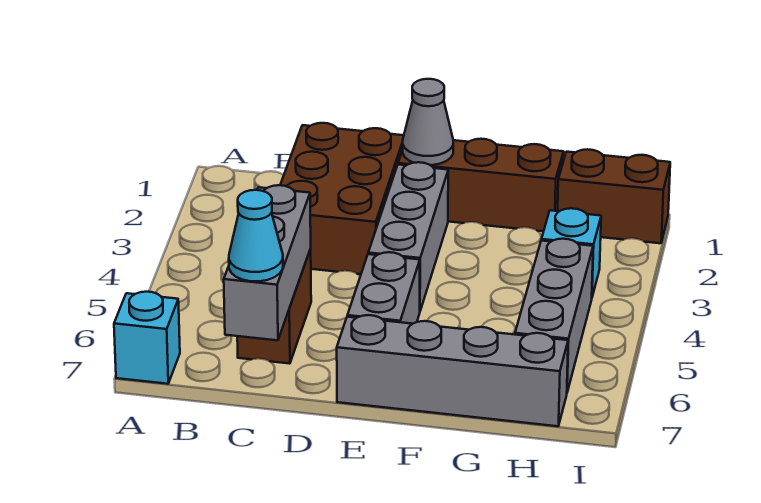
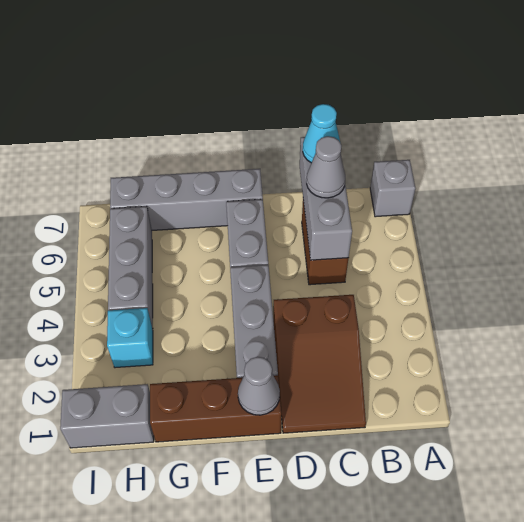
cyan brick A7 level 1 -> grey brick A7 level 1
brown brick C1:D3 level 1 -> brown slope C1:D3 level 1 top 3
none -> grey cone C6 level 3
brown brick H1:I1 level 1 -> grey brick H1:I1 level 1

